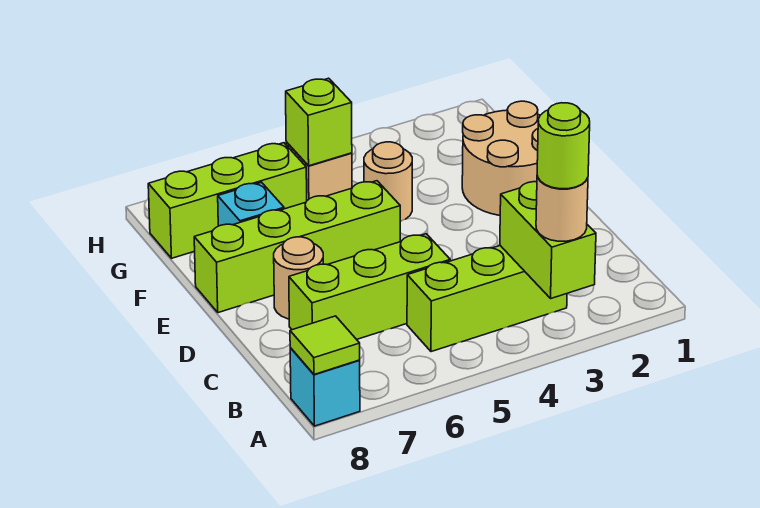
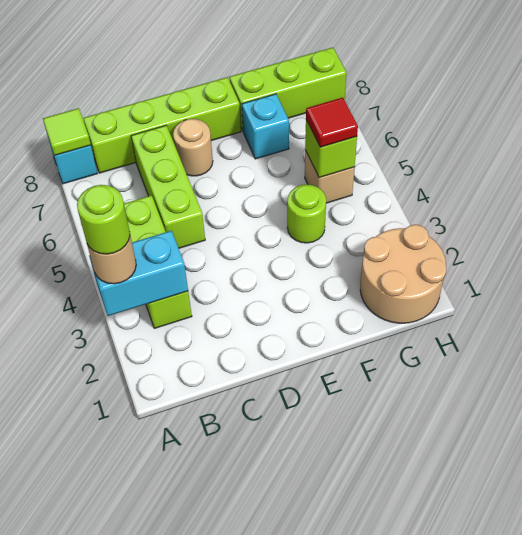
lime brick A3:B3 level 2 -> cyan brick A3:B3 level 2
tan round brick E1:F2 level 1 -> tan round brick G1:H2 level 1
lime brick E5:E8 level 1 -> lime brick B8:E8 level 1
tan round brick F4 level 1 -> lime round brick F4 level 1
none -> red tile G5 level 3
lime brick G6:G8 level 1 -> lime brick F8:H8 level 1

